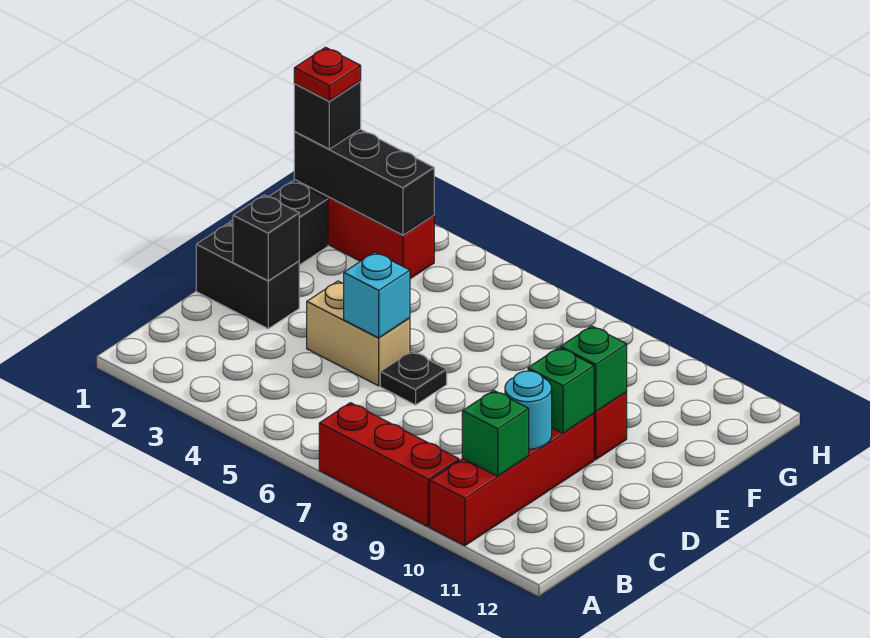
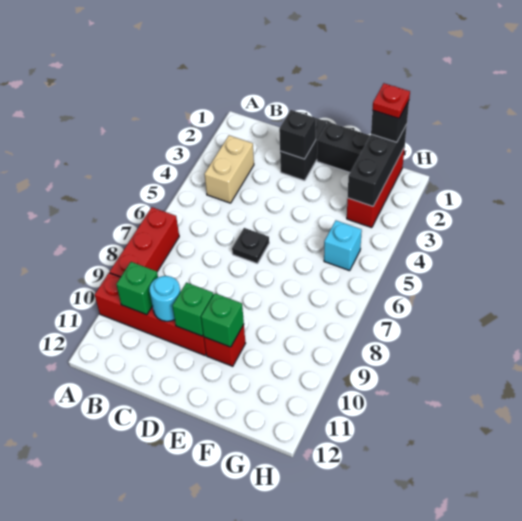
tan brick D4:D5 level 1 -> tan brick B3:B4 level 1
cyan brick D5 level 2 -> cyan brick G5 level 1

